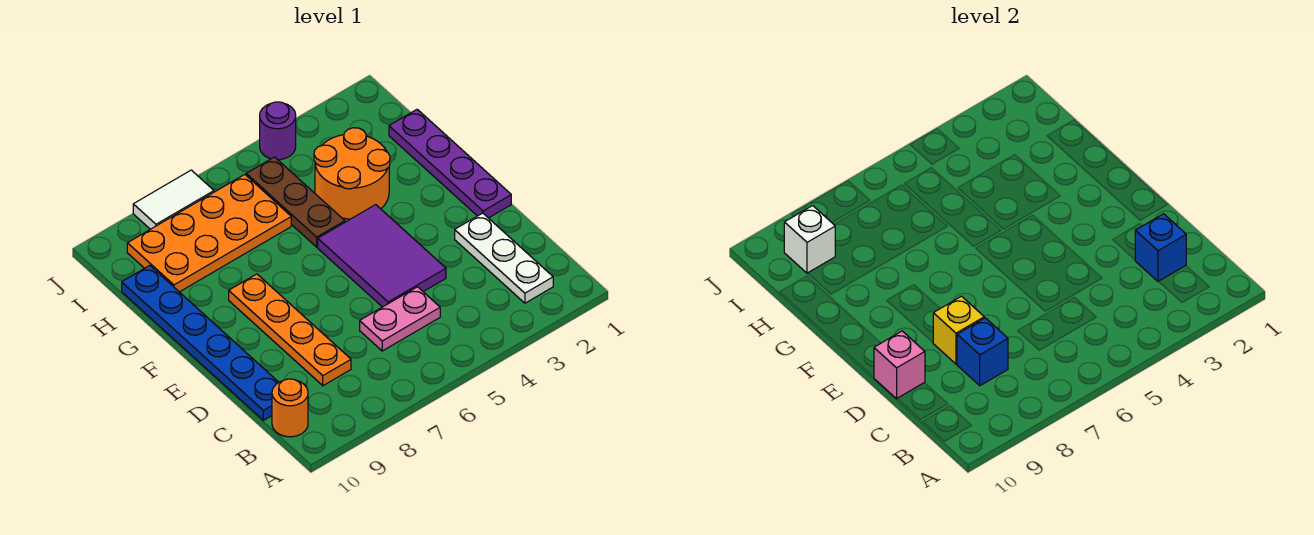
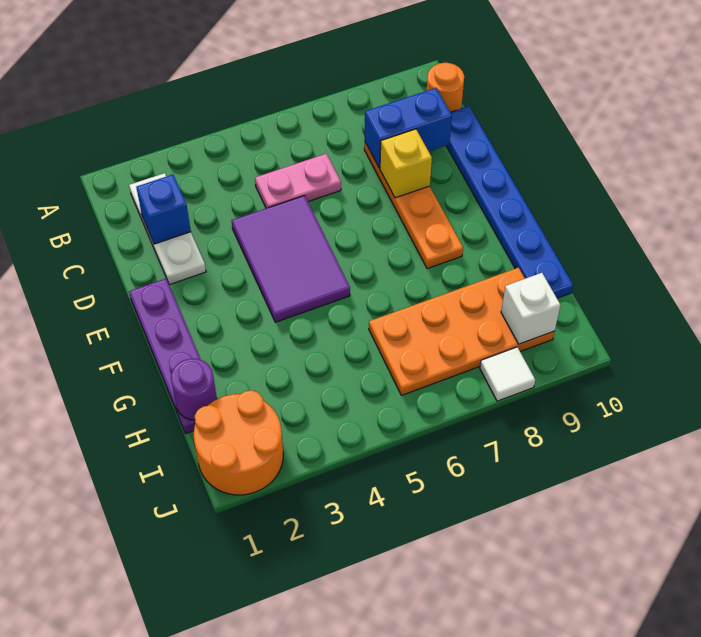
blue brick C8 level 2 -> blue brick C8:C9 level 2
pink brick D10 level 2 -> none
orange round brick G3:H4 level 1 -> orange round brick I1:J2 level 1
brown plate G5:I5 level 1 -> none
purple round brick J4 level 1 -> purple round brick H1 level 2
white tile J7:J8 level 1 -> white tile J8 level 1

